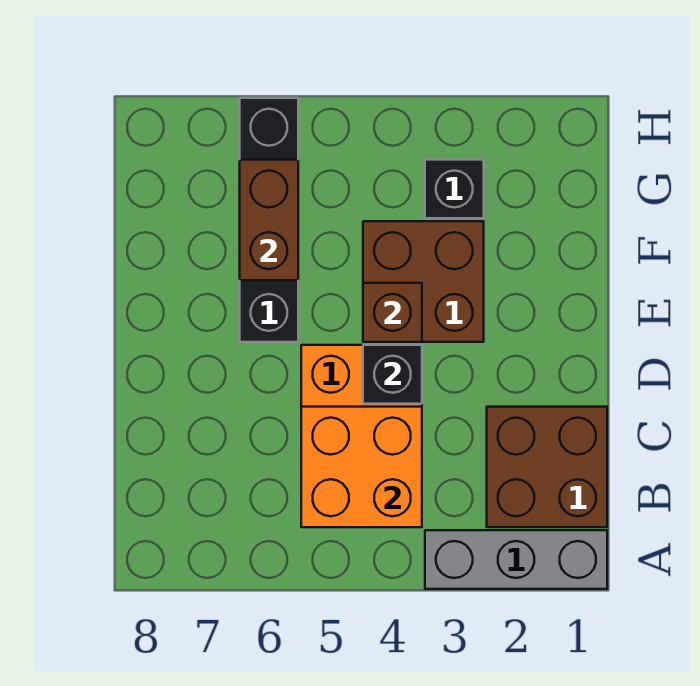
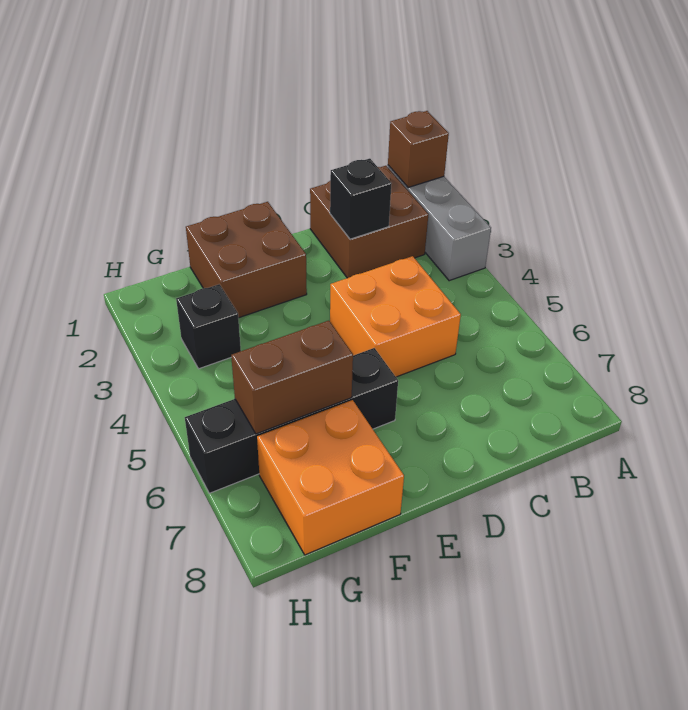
orange brick B4:C5 level 2 -> orange brick F7:G8 level 1
black brick D4 level 2 -> black brick C2 level 2
brown brick E3:F4 level 1 -> brown brick E1:F2 level 1
brown brick E4 level 2 -> brown brick A1 level 2

